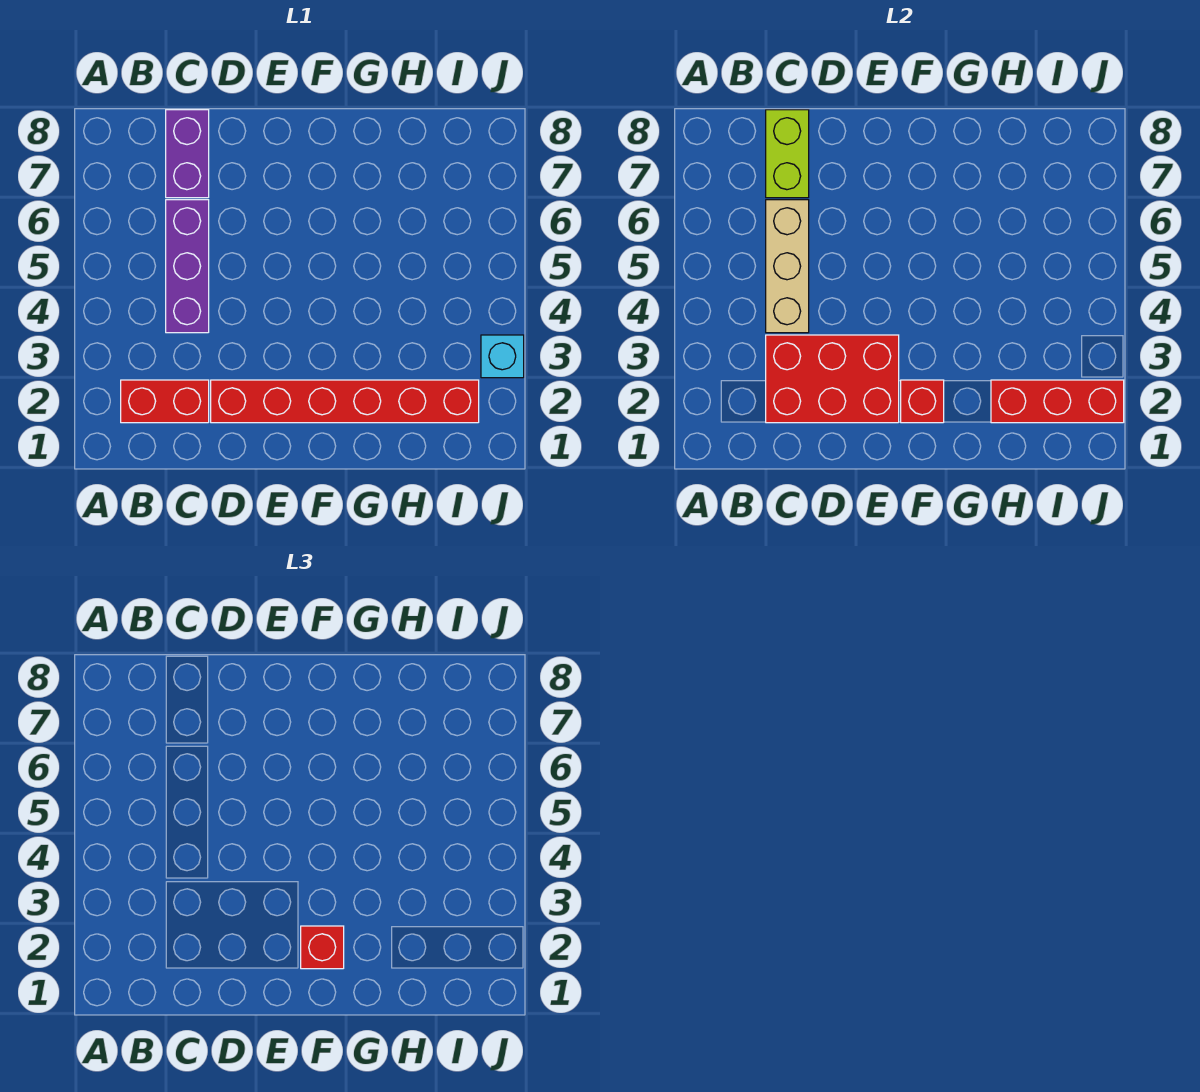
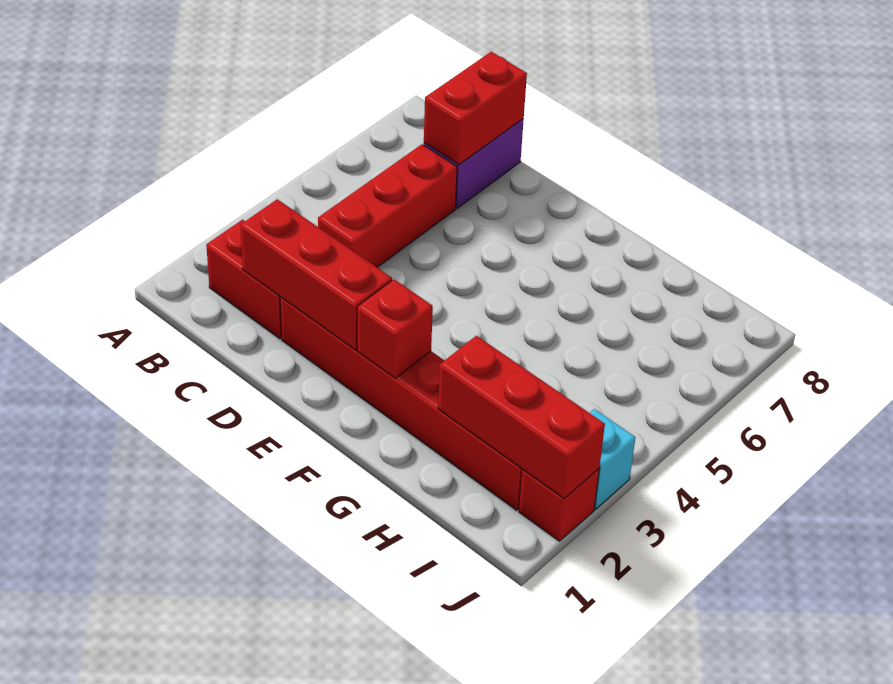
red brick C2:E3 level 2 -> red brick C2:E2 level 2
purple brick C4:C6 level 1 -> red brick C4:C6 level 1
tan brick C4:C6 level 2 -> none
lime brick C7:C8 level 2 -> red brick C7:C8 level 2
red brick F2 level 3 -> red brick J2 level 1

